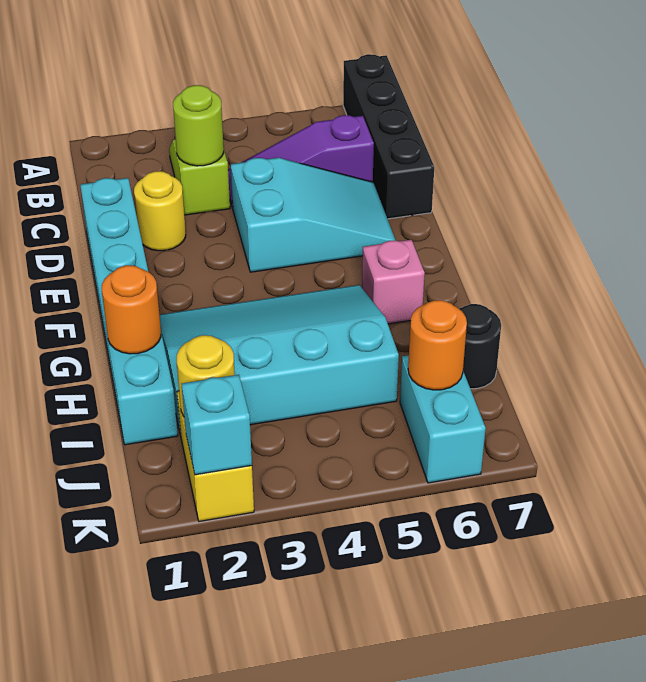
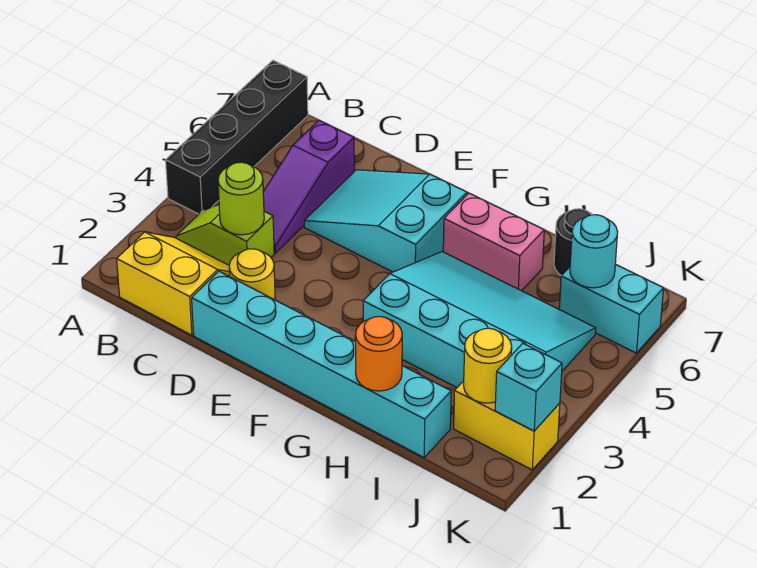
black brick A7:D7 level 1 -> black brick A4:A7 level 1
none -> yellow slope B1:C2 level 1 top 1
cyan slope D4:E6 level 1 top 4 -> cyan slope D5:F6 level 1 top F
cyan slope G2:I5 level 1 top I -> cyan slope G3:J5 level 1 top 3
pink brick G6 level 1 -> pink brick G6:H6 level 1
orange round brick J6 level 2 -> cyan round brick J6 level 2

